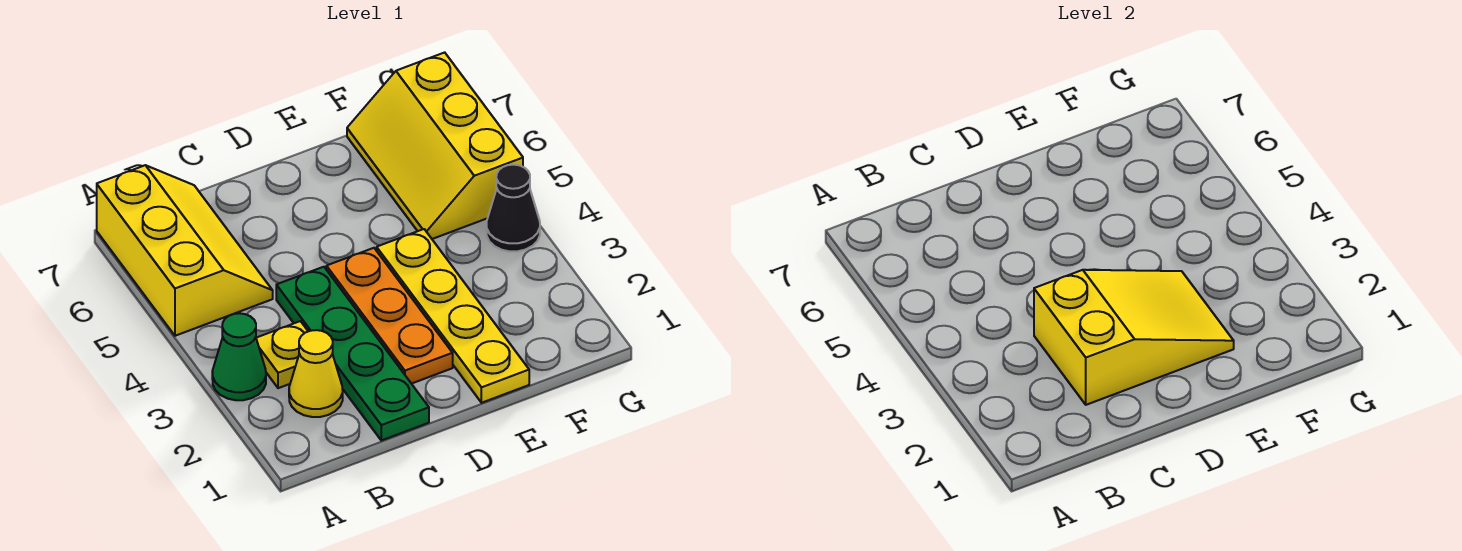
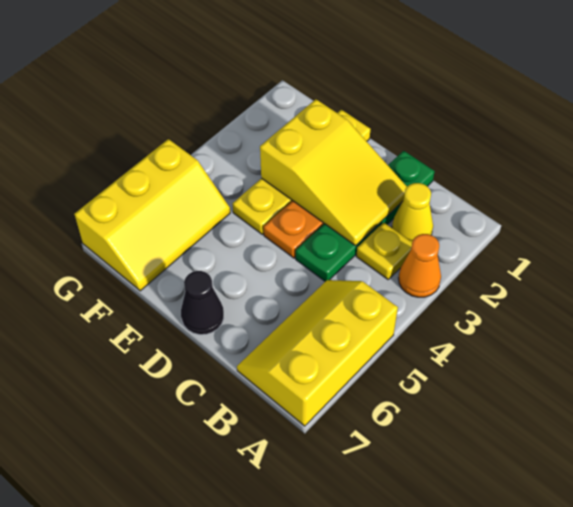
green cone A3 level 1 -> orange cone A3 level 1
yellow slope C2:E3 level 2 top C -> yellow slope C2:E3 level 2 top E
black cone G4 level 1 -> black cone D7 level 1

